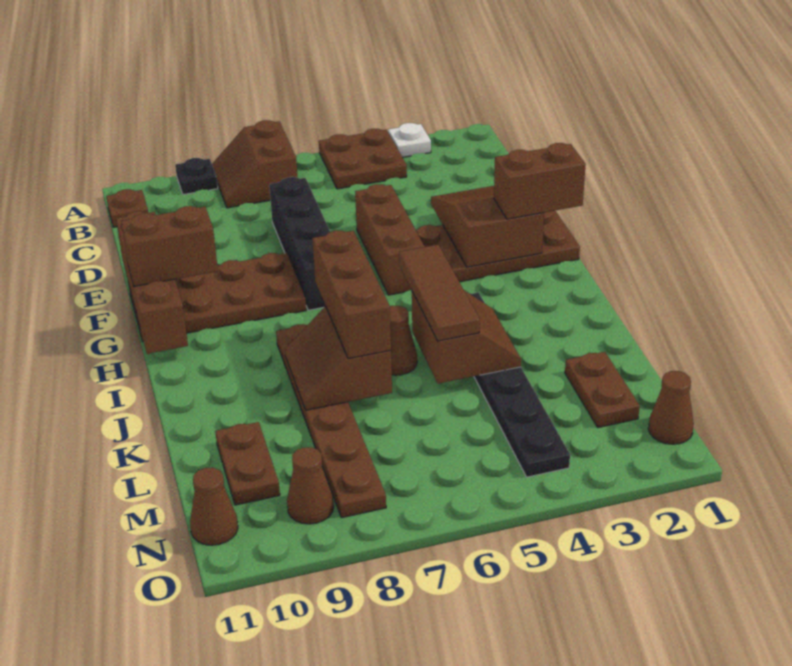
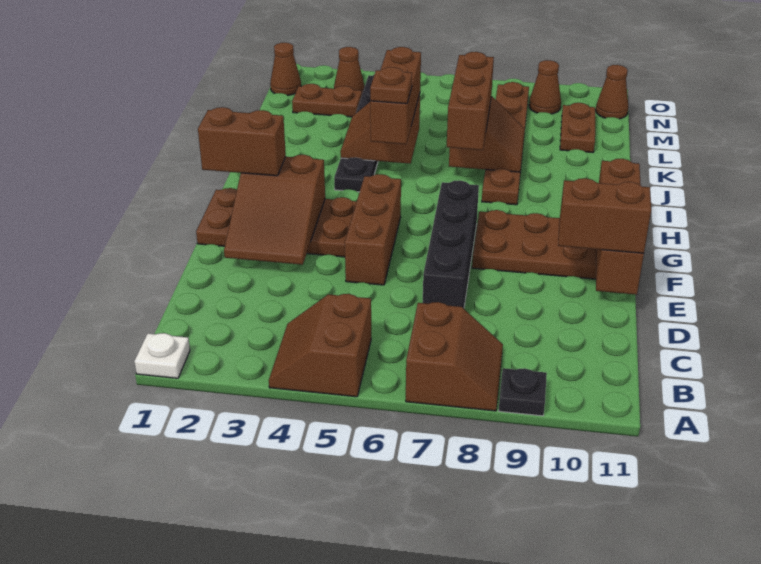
white plate A3 level 1 -> white plate A1 level 1
brown plate A4:B5 level 1 -> brown slope A4:B5 level 1 top 5
brown plate B11 level 1 -> brown plate I5 level 4
brown brick G10:G11 level 3 -> brown brick E10:E11 level 3
brown tile I5:K5 level 3 -> brown brick I5:K5 level 3
brown cone J6 level 1 -> brown cone N3 level 1
brown plate L2:M2 level 1 -> brown plate M2:M3 level 1

